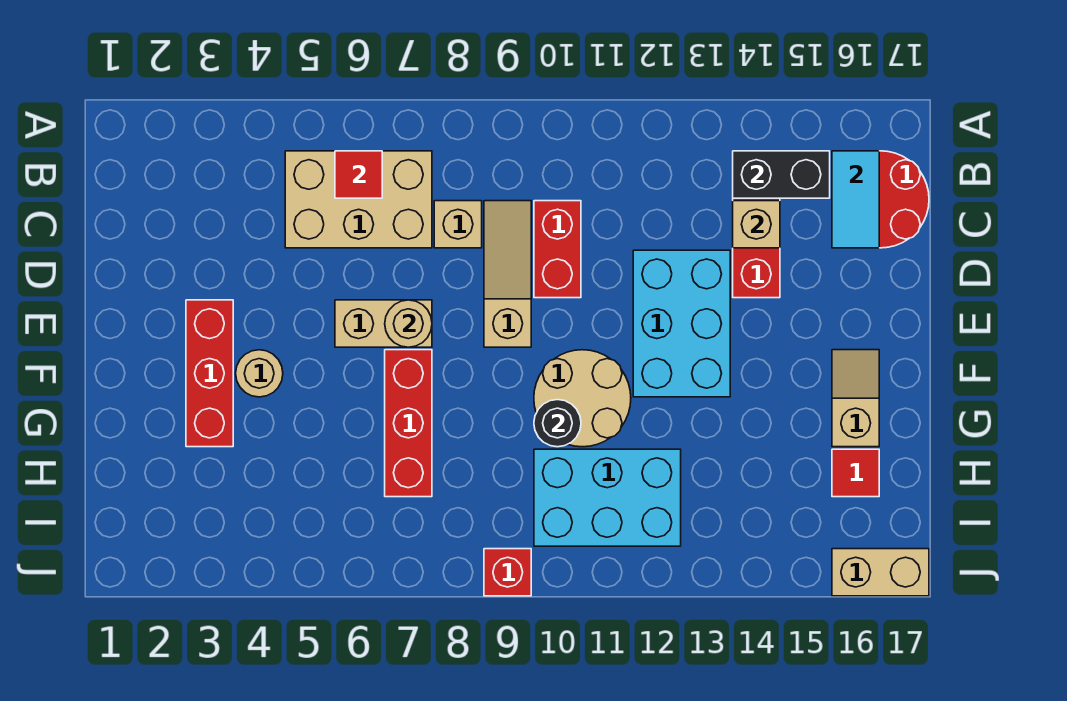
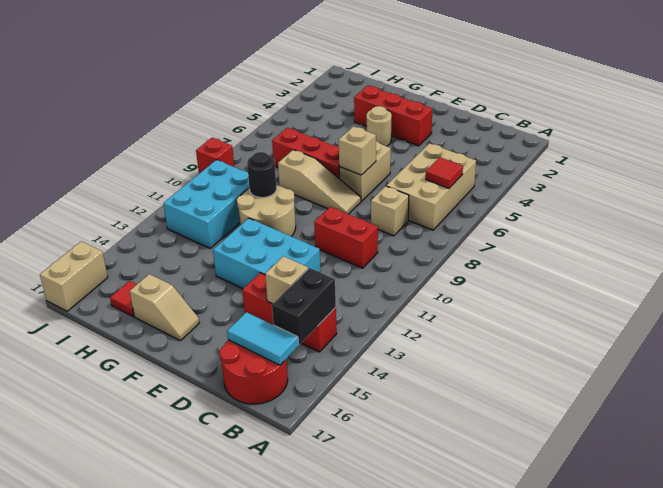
tan slope C9:E9 level 1 top E -> tan slope E8:G8 level 1 top G
tan round brick E7 level 2 -> tan brick E7 level 2

